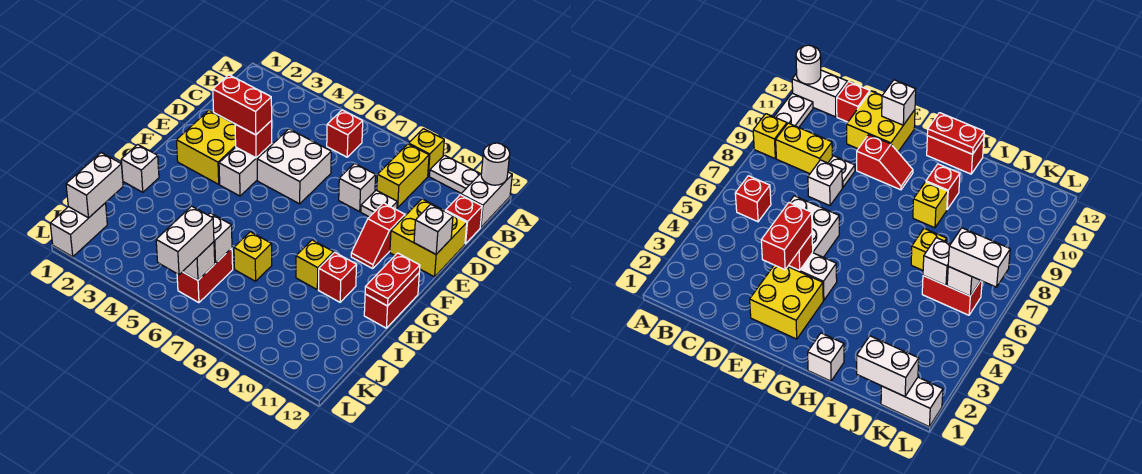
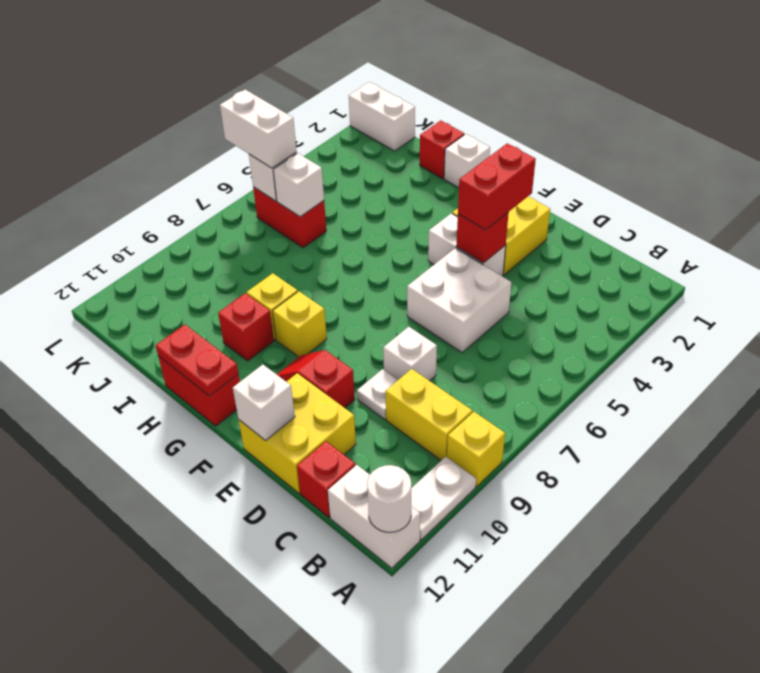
red brick B6 level 1 -> red brick I1 level 1
yellow brick I7 level 1 -> yellow brick G9 level 1
white brick J1:K1 level 2 -> none

